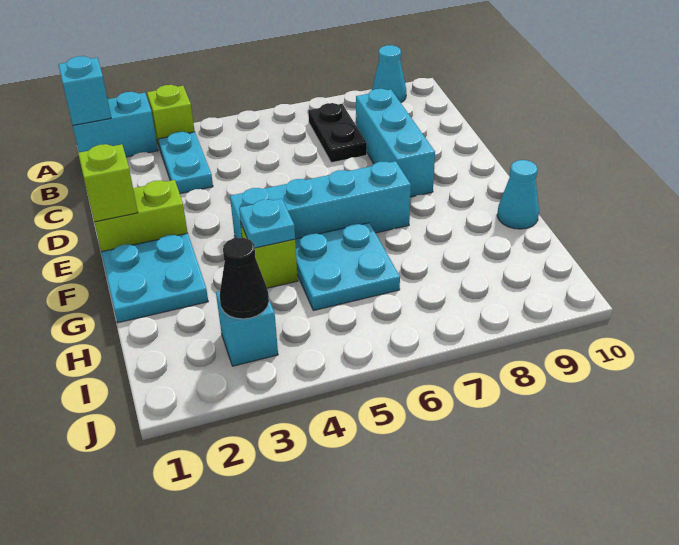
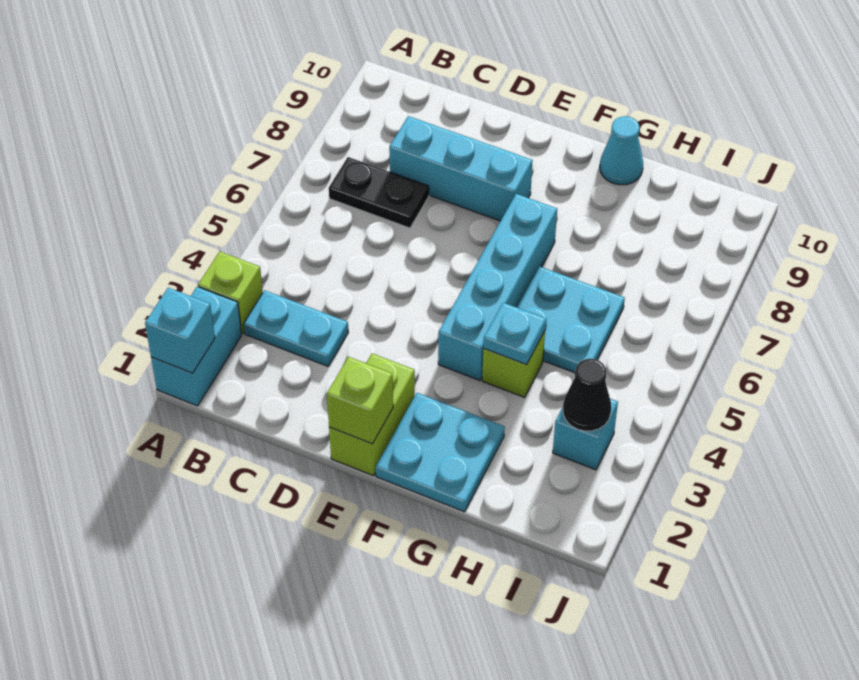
cyan cone A9 level 1 -> none

